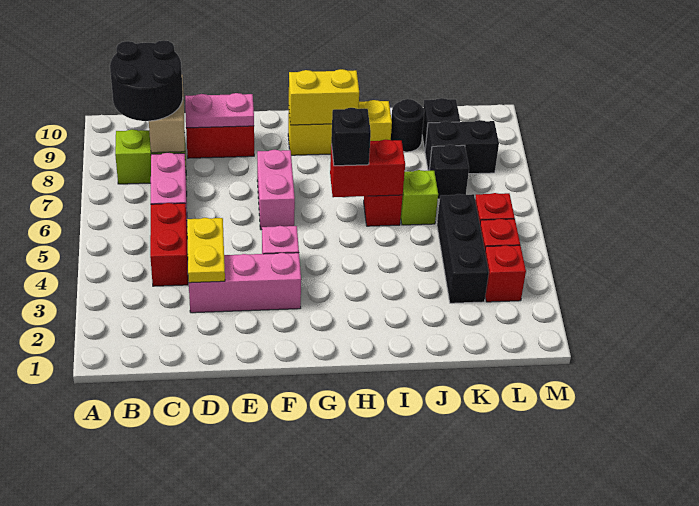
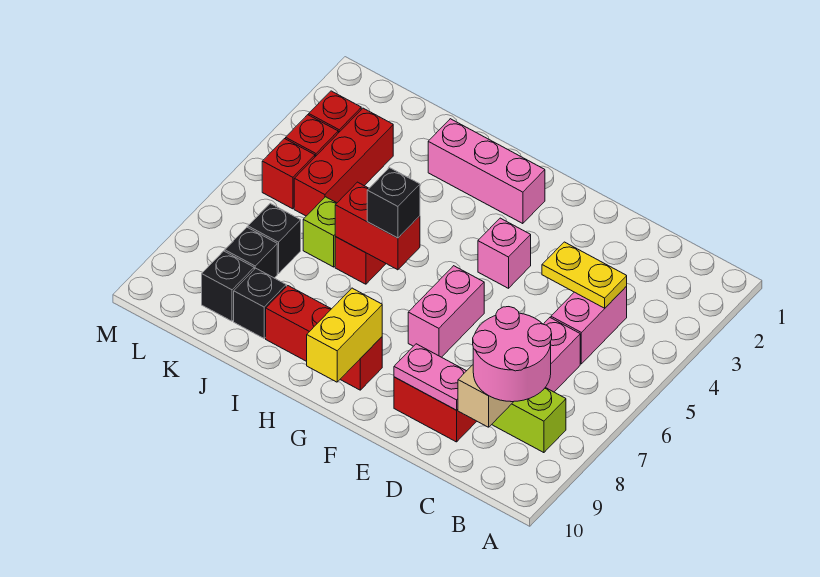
black round brick B8:C9 level 3 -> pink round brick B8:C9 level 3
red brick C4:C5 level 1 -> pink brick C4:C5 level 1
pink brick D3:F3 level 1 -> pink brick G2:I2 level 1
yellow plate D3:D4 level 2 -> yellow plate C4:D4 level 2
yellow brick G9:I9 level 1 -> red brick G9:I9 level 1
yellow brick G9:H9 level 2 -> yellow brick G9:G10 level 2
black round brick J9 level 1 -> black brick J9 level 1
black brick K3:K5 level 1 -> red brick K3:K5 level 1
black brick K8:L8 level 1 -> black brick K8 level 1

